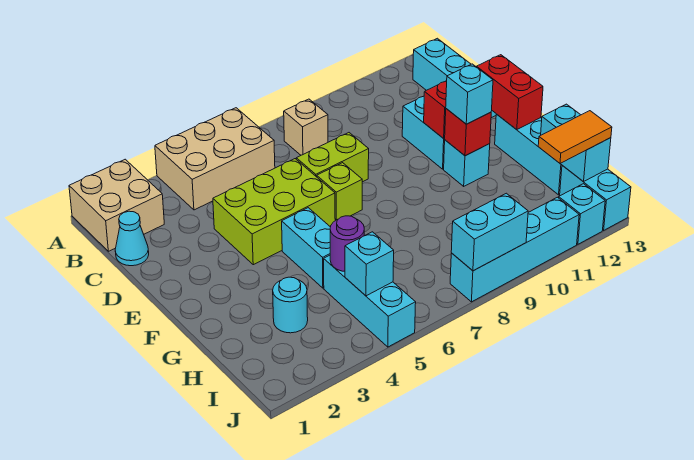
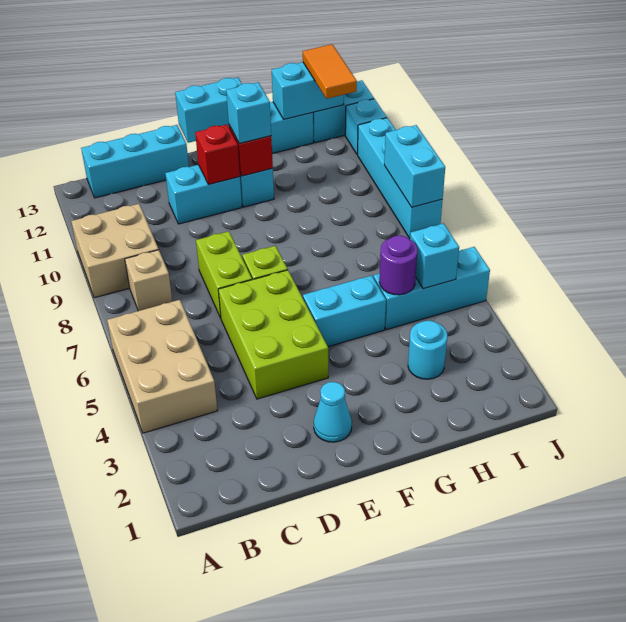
tan brick A1:B2 level 1 -> tan brick A9:B10 level 1
cyan cone C1 level 1 -> cyan cone E2 level 1
red brick E13:F13 level 2 -> cyan brick E13:F13 level 2

